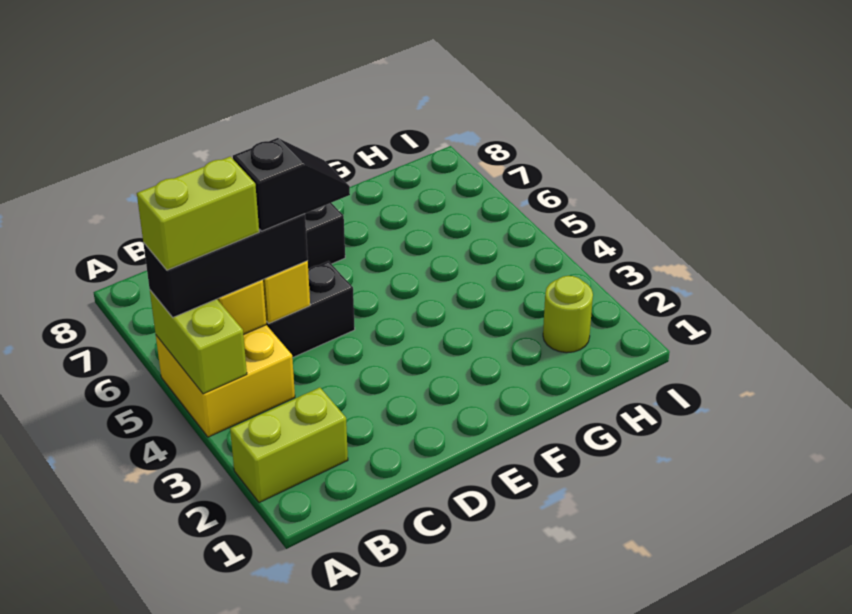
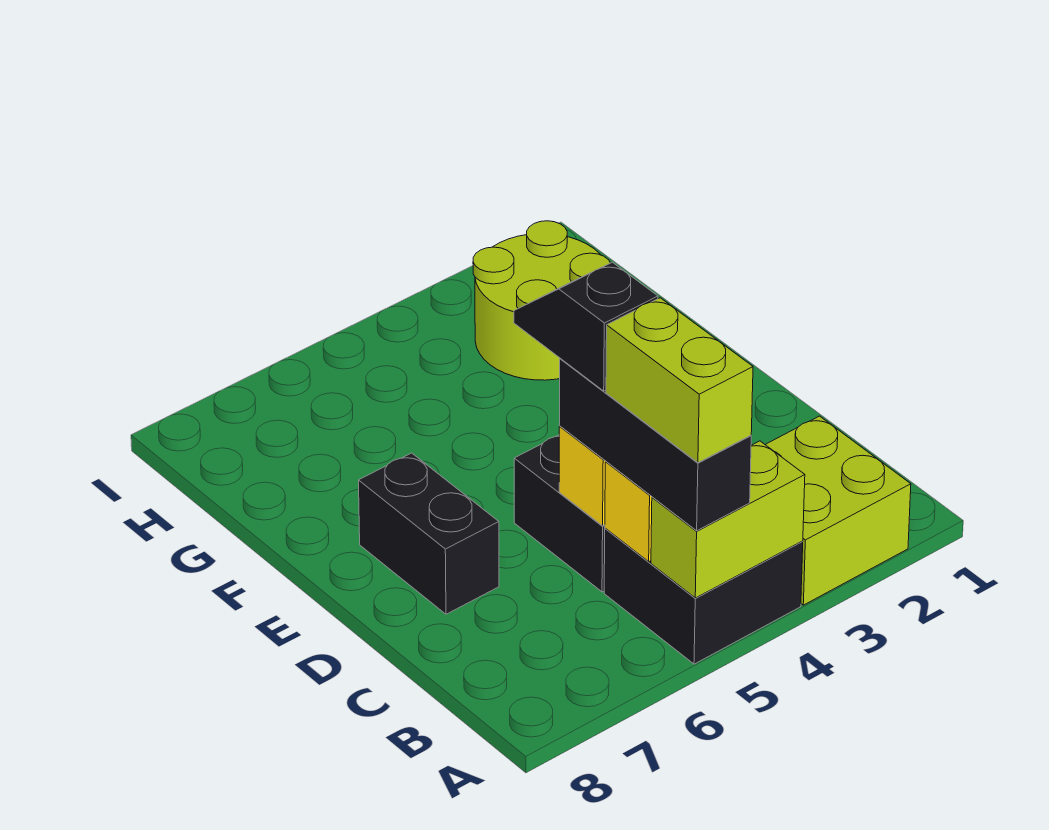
lime brick A2:B2 level 1 -> lime brick A2:B3 level 1
yellow brick A4:B5 level 1 -> black brick A4:B5 level 1
lime round brick H2 level 1 -> lime round brick G2:H3 level 1

